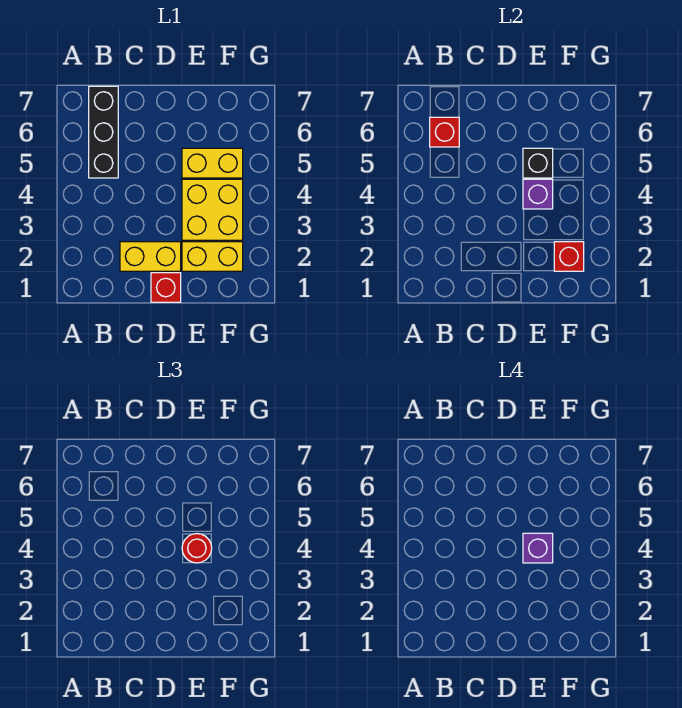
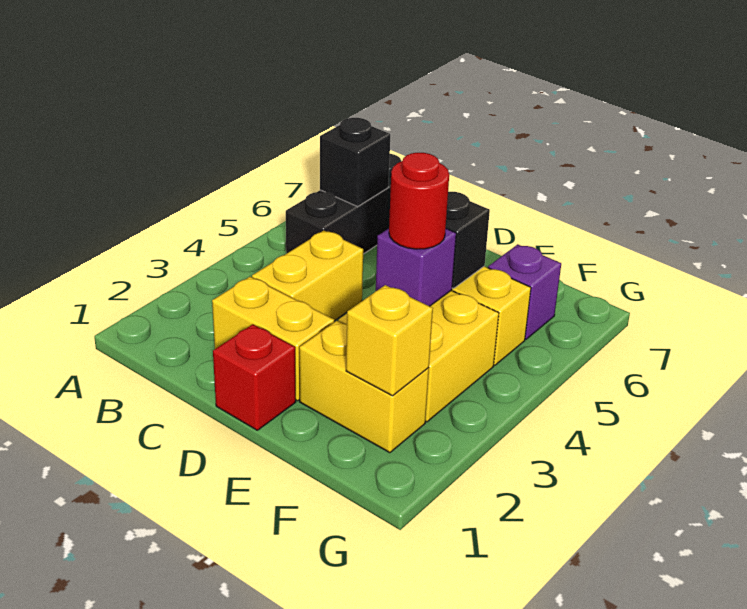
red brick B6 level 2 -> black brick B6 level 2
none -> yellow brick C3:C4 level 1
purple brick E4 level 4 -> purple brick F6 level 1
red brick F2 level 2 -> yellow brick F2 level 2

